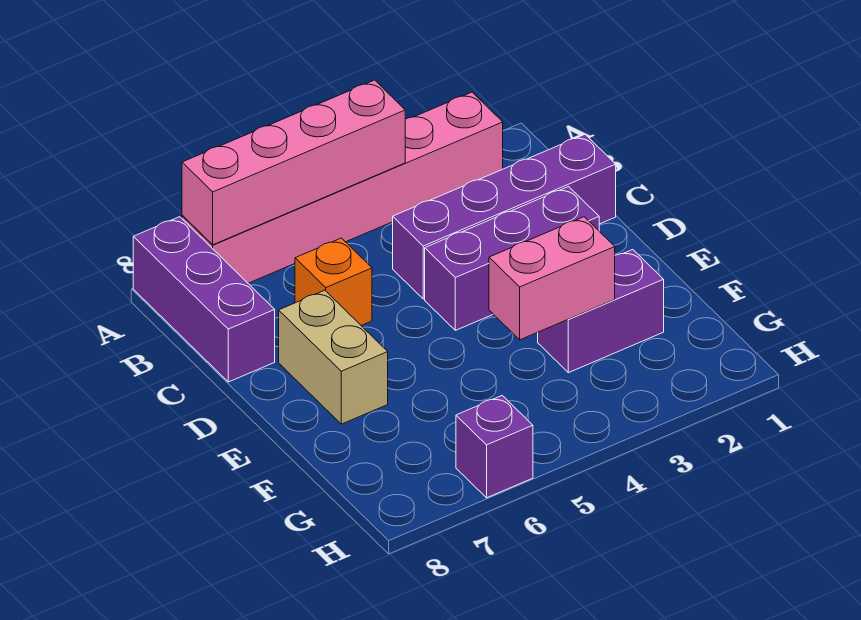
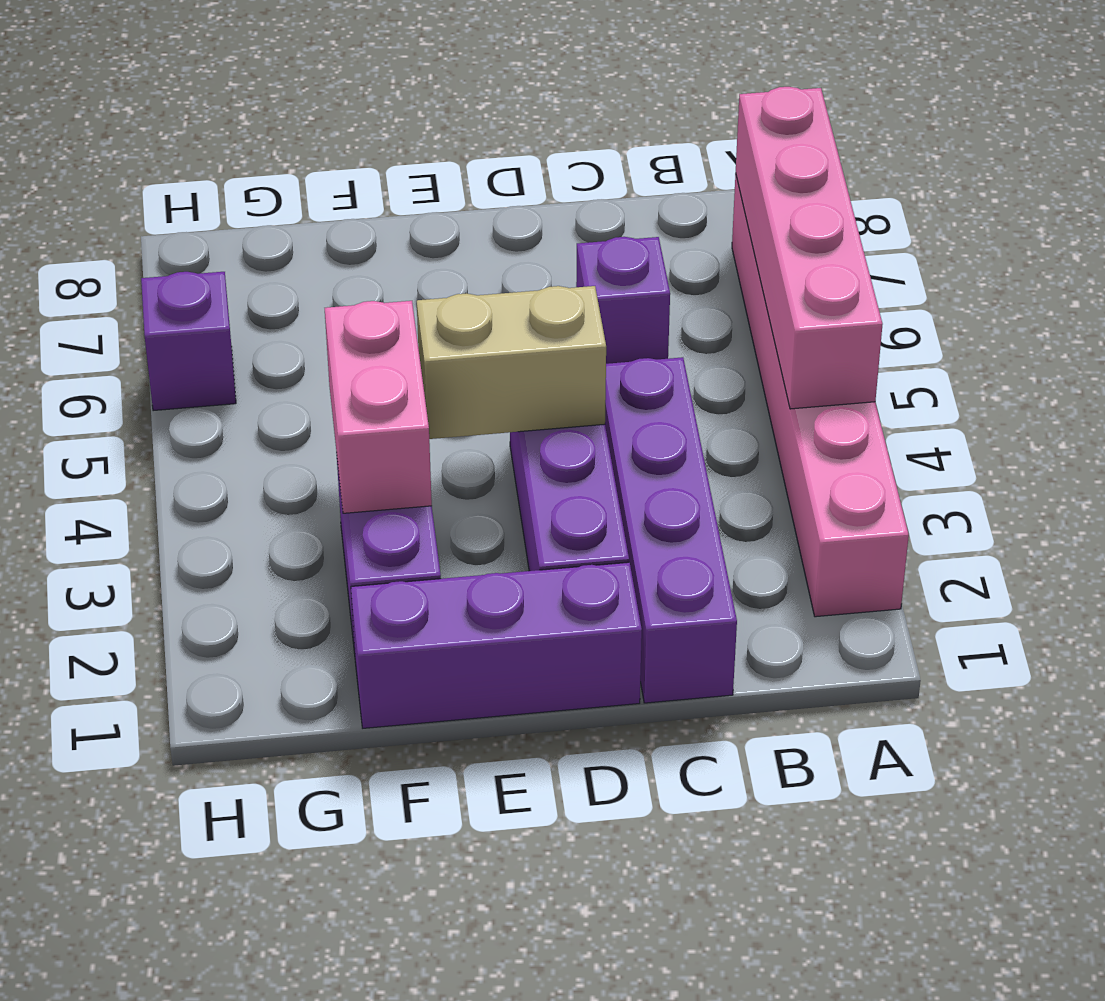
purple brick A8:C8 level 1 -> purple brick D1:F1 level 1
orange brick C6 level 1 -> purple brick C6 level 1
tan brick D7:E7 level 1 -> tan brick D4:E4 level 2

